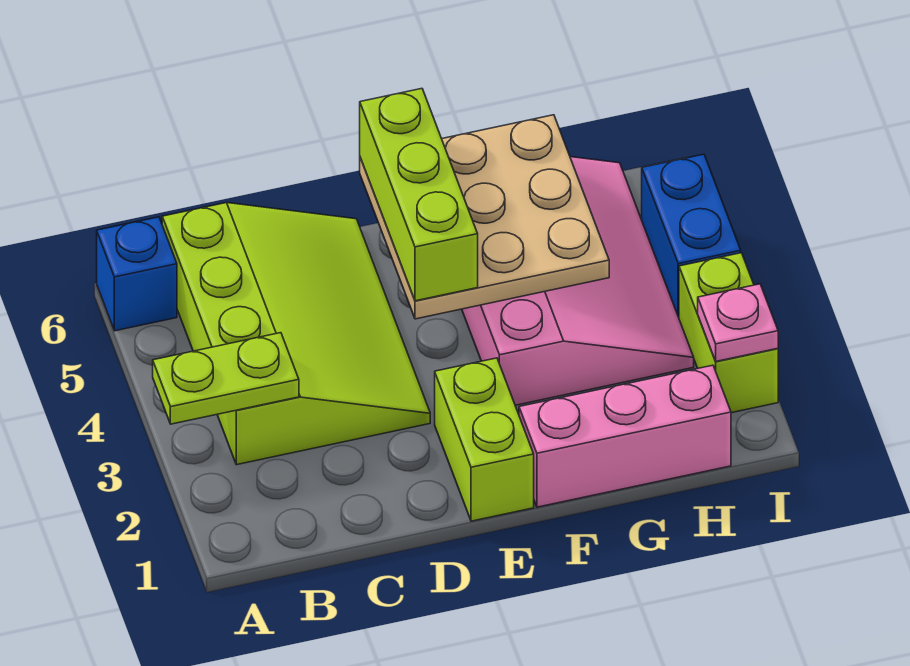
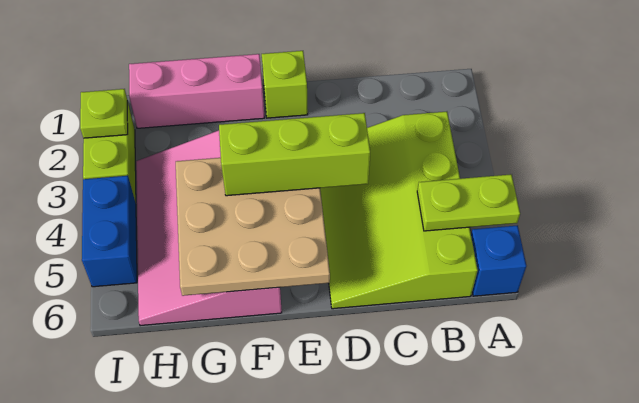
lime plate A3:B3 level 2 -> lime plate A5:B5 level 2
lime brick E1:E2 level 1 -> lime brick E1 level 1
lime brick E4:E6 level 3 -> lime brick D4:F4 level 3
pink plate I2 level 2 -> lime plate I2 level 2

